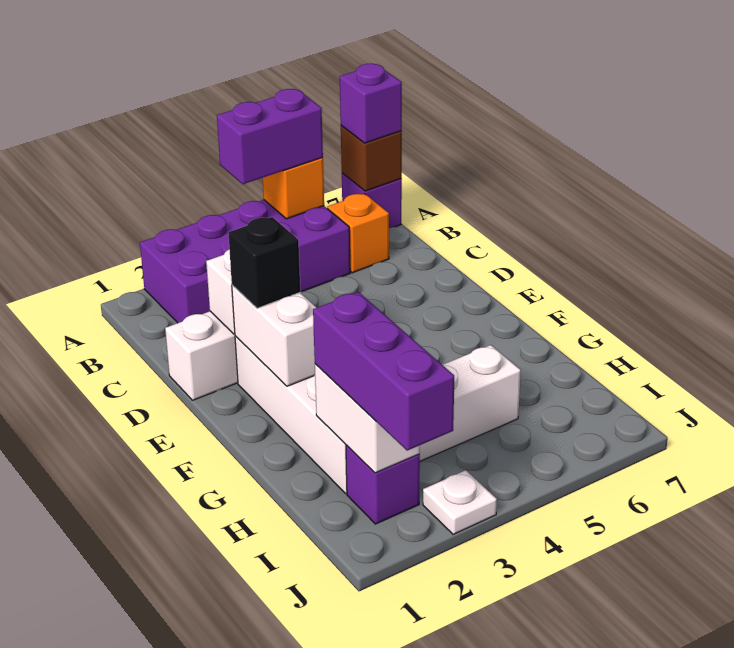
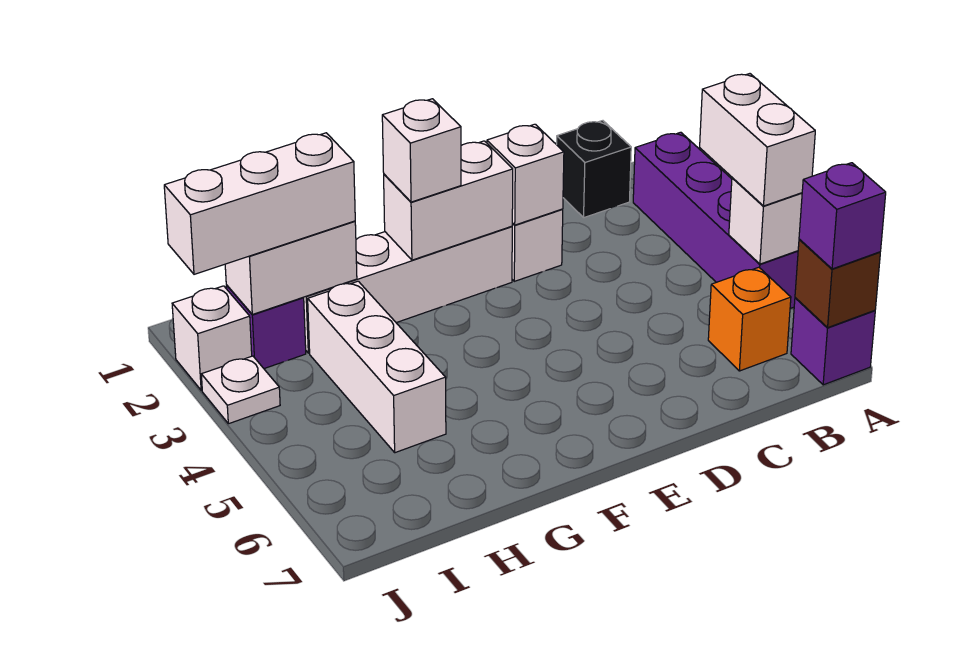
purple brick A2:B5 level 1 -> purple brick A2:A5 level 1
purple brick A4:A5 level 3 -> white brick A4:A5 level 3
orange brick A5 level 2 -> white brick A5 level 2
black brick E2 level 3 -> black brick B1 level 1
none -> white brick F2 level 3
purple brick H2:J2 level 3 -> white brick H2:J2 level 3
none -> white brick J2 level 1

